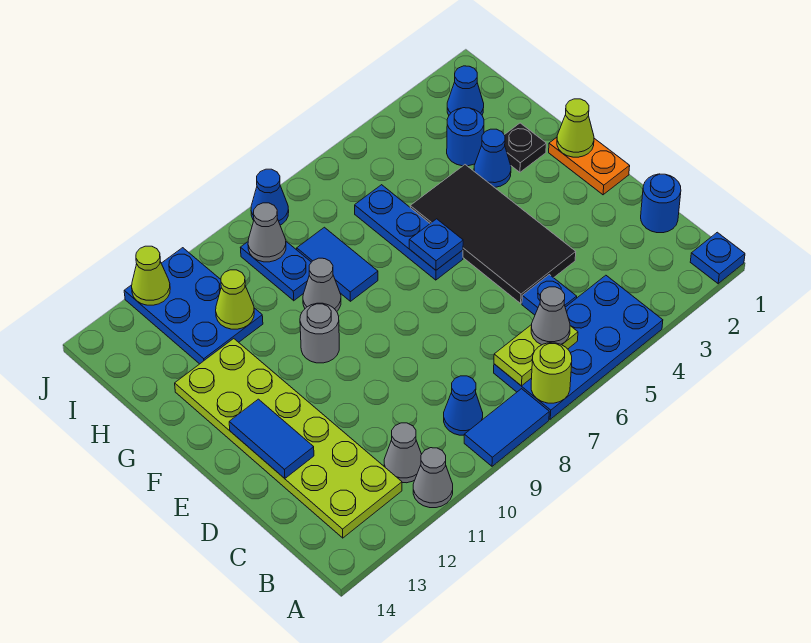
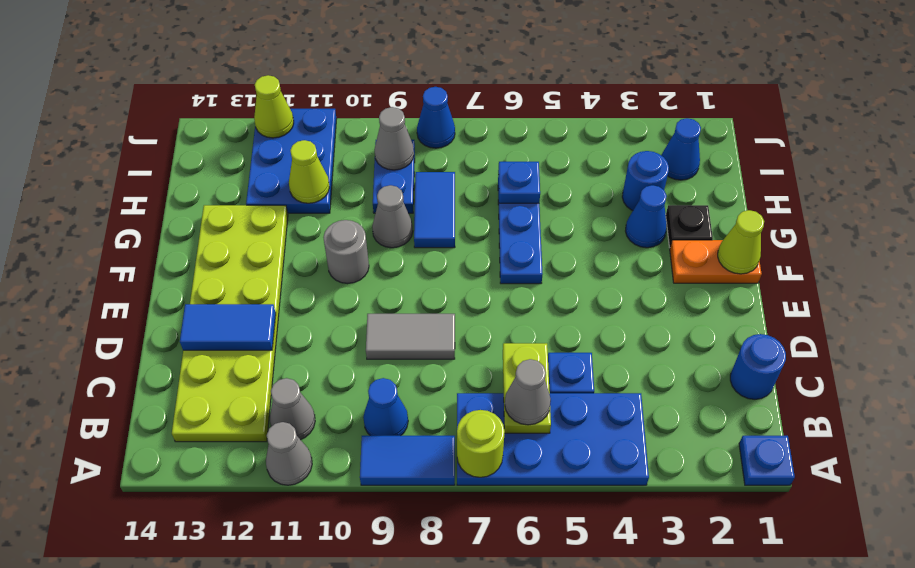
lime plate B6:B7 level 2 -> lime plate B6:C6 level 2
black tile D4:G5 level 1 -> none
none -> grey tile D8:D9 level 1
blue tile D13:E13 level 2 -> blue tile D12:D13 level 2
orange plate E1:F1 level 1 -> orange plate F1:F2 level 1
blue plate F6 level 2 -> blue plate H6 level 2

